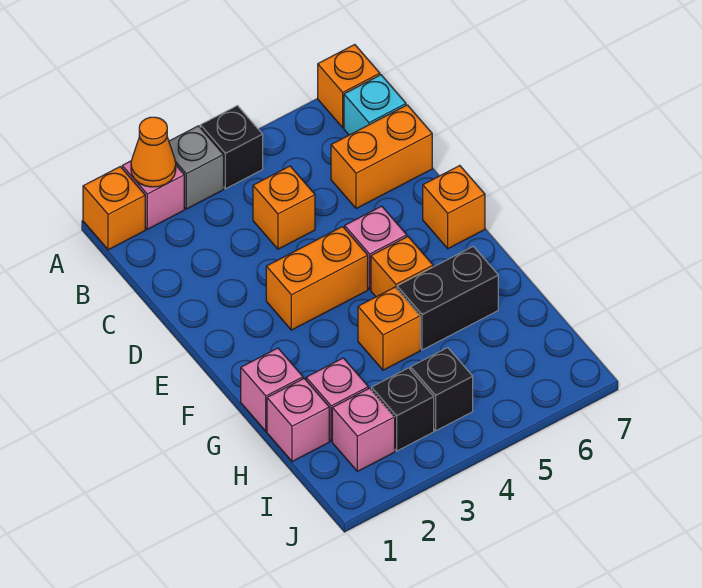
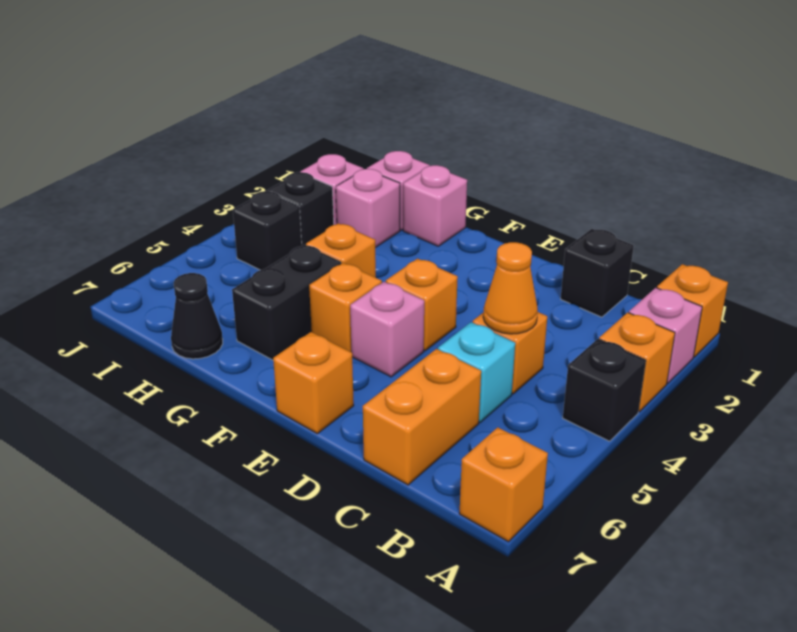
orange cone A2 level 2 -> orange cone C4 level 2
grey brick A3 level 1 -> orange brick A3 level 1
cyan brick B7 level 1 -> cyan brick C5 level 1
none -> black brick C1 level 1
orange brick E3:E4 level 1 -> orange brick E4 level 1
none -> black cone H7 level 1

